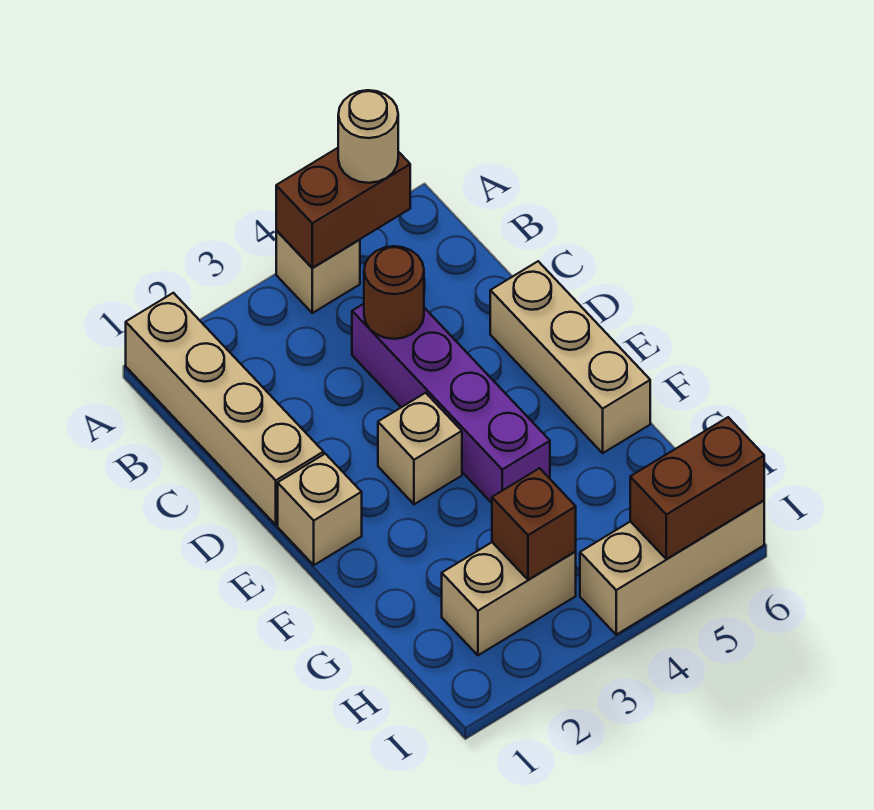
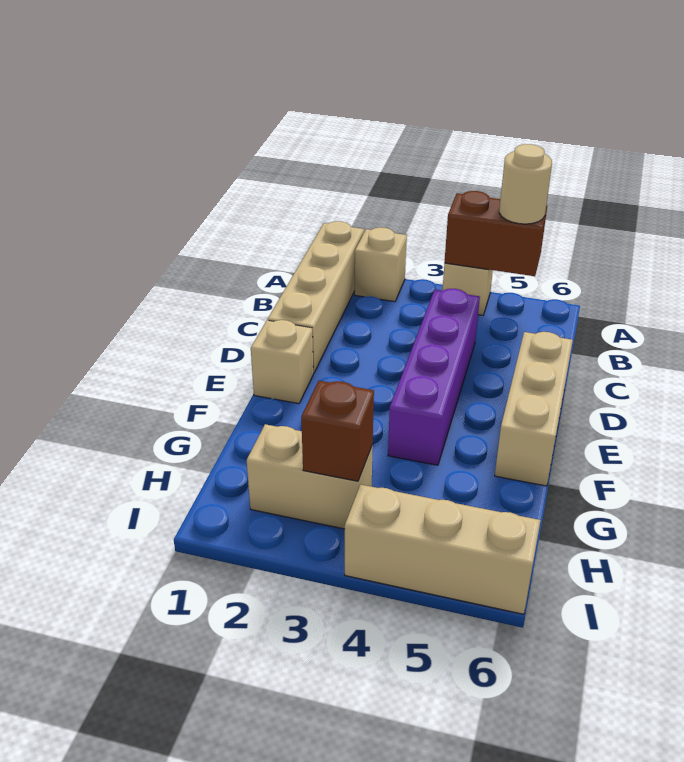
brown round brick C4 level 2 -> none
tan brick E3 level 1 -> tan brick A2 level 1
brown brick I5:I6 level 2 -> none

